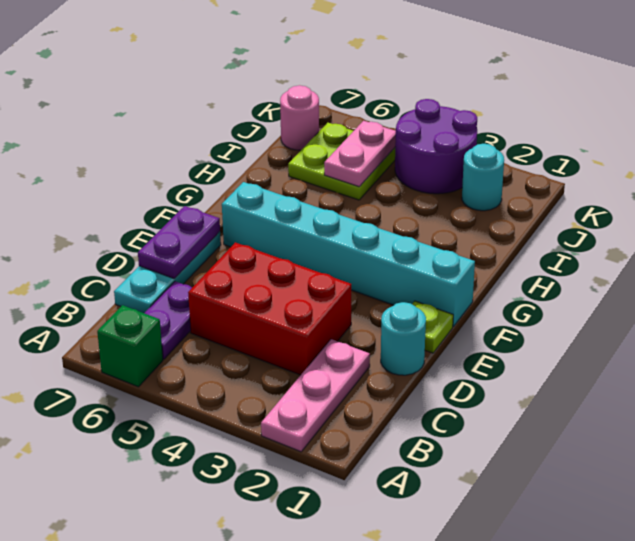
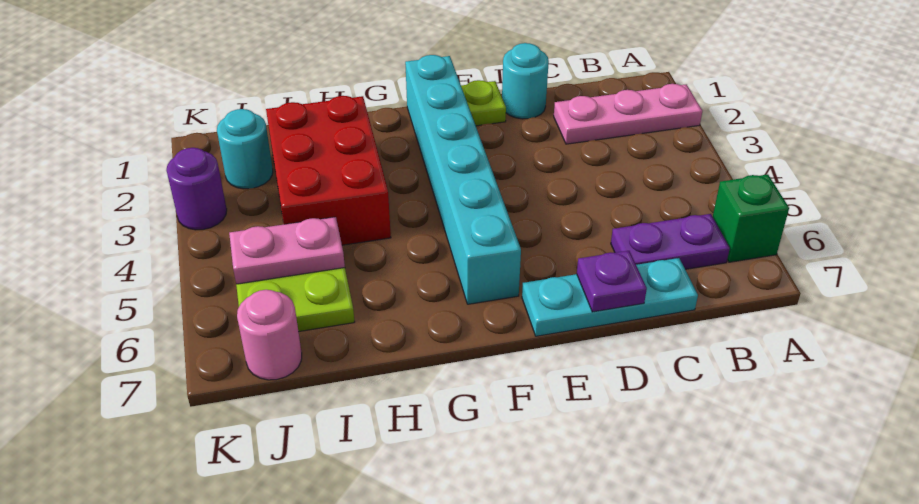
red brick C3:D5 level 1 -> red brick H2:I4 level 1
purple plate D7:E7 level 2 -> purple plate D7 level 2
purple round brick J3:K4 level 1 -> purple round brick K3 level 1

